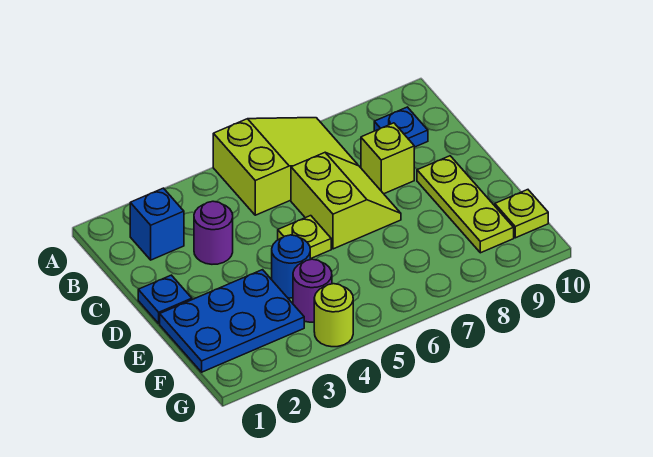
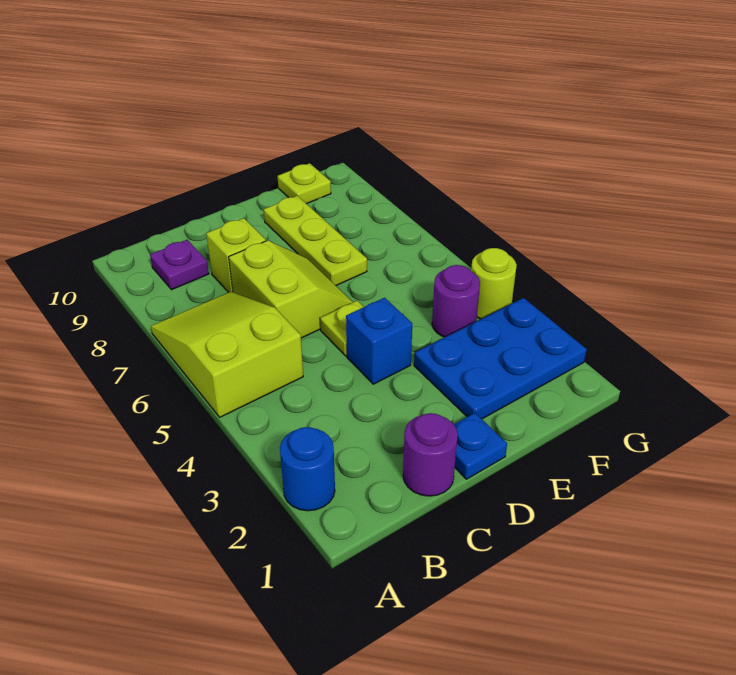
blue brick B2 level 1 -> blue brick D4 level 1
blue plate B9 level 1 -> purple plate B9 level 1
purple round brick C3 level 1 -> purple round brick C1 level 1
lime slope C6:D7 level 1 top 6 -> lime slope C6:D7 level 1 top C
lime plate D9:F9 level 1 -> lime plate E7:E9 level 1
blue plate E1:F3 level 1 -> blue plate E2:G3 level 1
blue round brick E4 level 1 -> blue round brick A2 level 1

